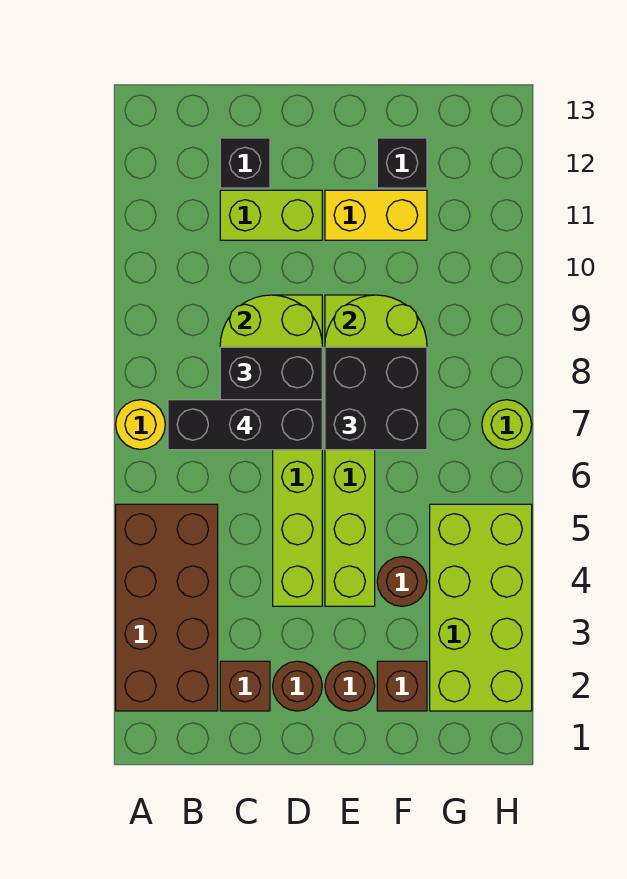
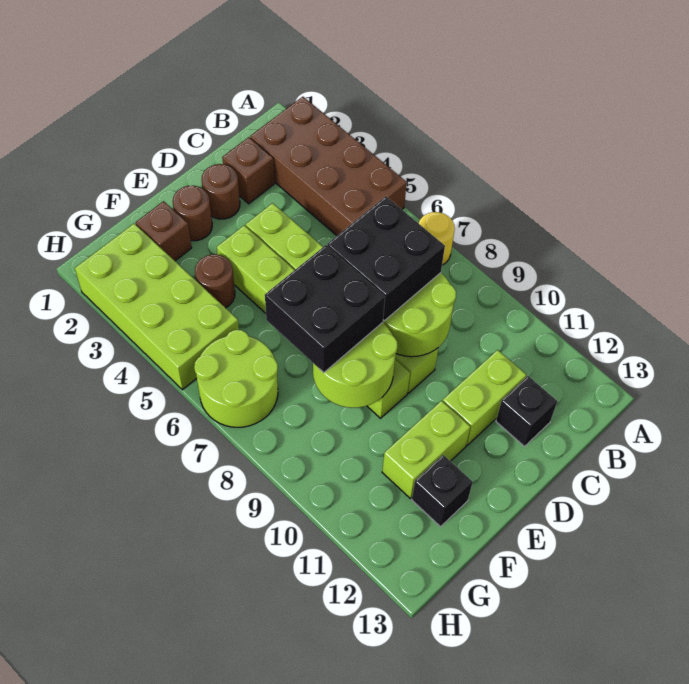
black brick B7:D7 level 4 -> none
yellow brick E11:F11 level 1 -> lime brick E11:F11 level 1
lime round brick H7 level 1 -> lime round brick G6:H7 level 1

